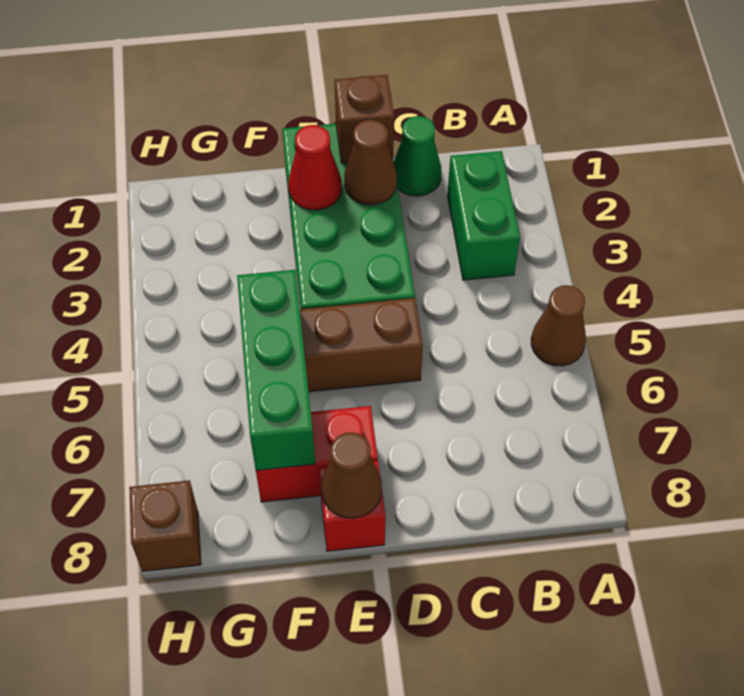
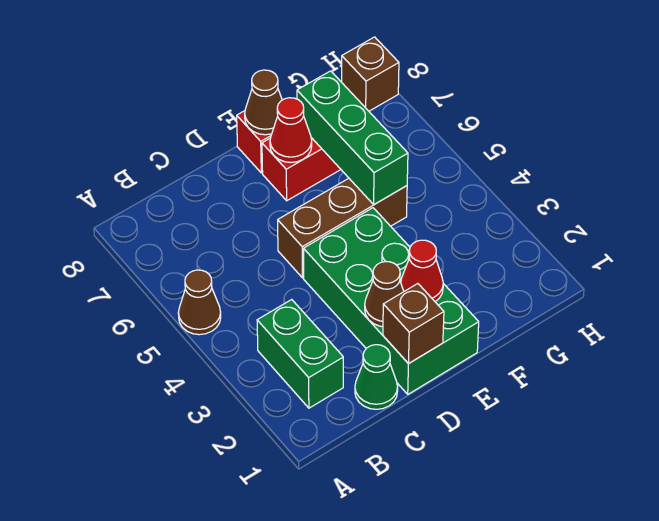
none -> red cone E7 level 2

